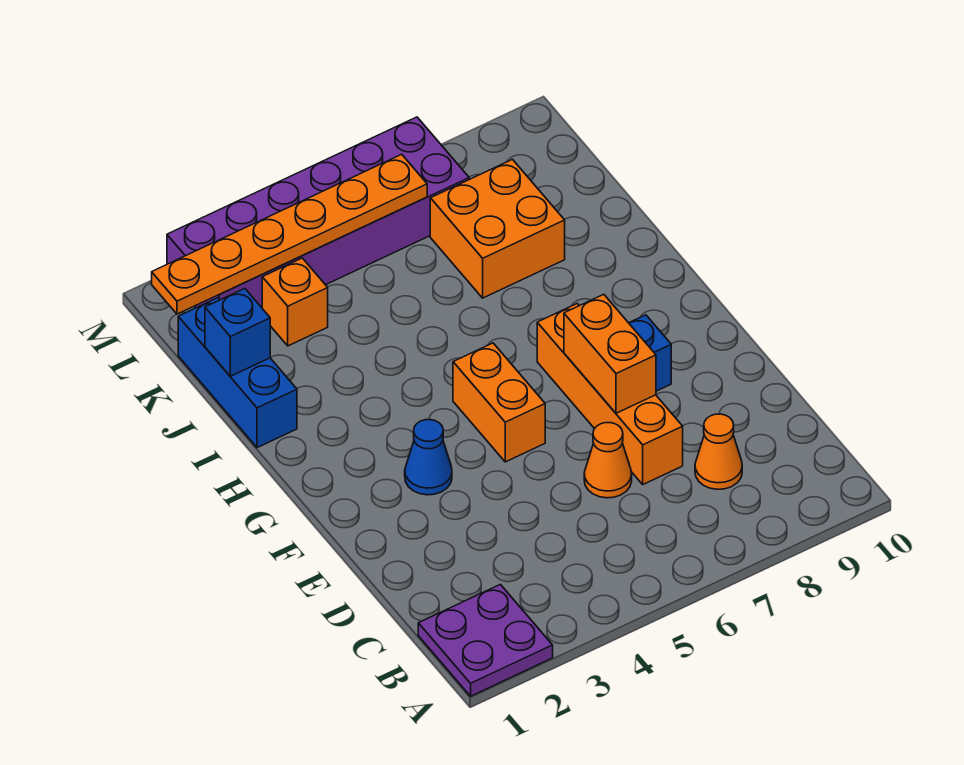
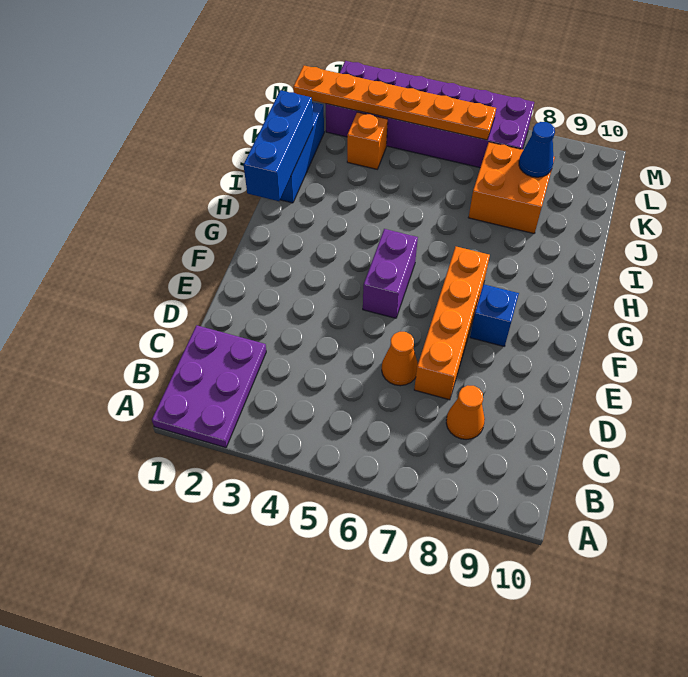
purple plate A1:B2 level 1 -> purple plate A1:C2 level 1
orange brick E7:F7 level 2 -> none
blue cone F3 level 1 -> blue cone K8 level 2
orange brick F5:G5 level 1 -> purple brick F5:G5 level 1
blue brick J1 level 2 -> blue brick H1:J1 level 2

